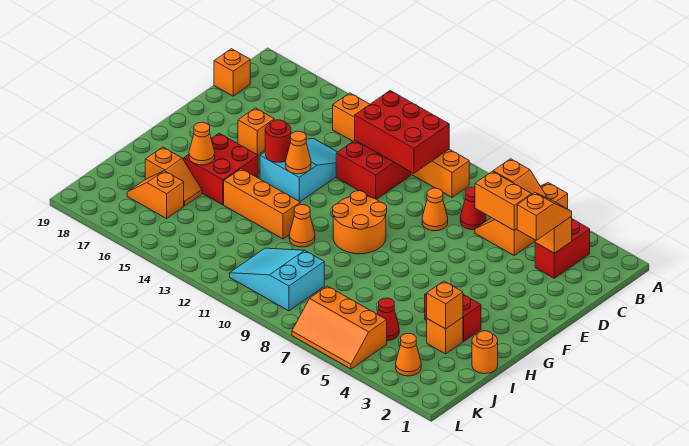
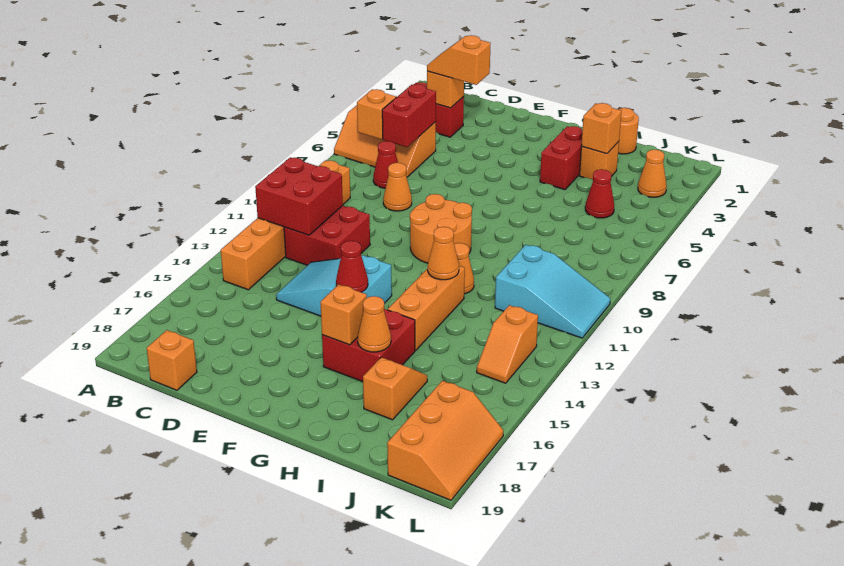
red brick B10:C12 level 2 -> red brick B11:C12 level 2
orange brick C5:C6 level 2 -> red brick C5:C6 level 2
orange brick E16 level 1 -> orange brick G16 level 2
orange cone F13 level 2 -> orange cone H12 level 2
red round brick F14 level 2 -> red cone F14 level 2
cyan slope J9:K11 level 1 top 9 -> cyan slope J10:L11 level 1 top J
orange slope J16:J17 level 1 top 16 -> orange slope K13:K14 level 1 top 13
orange slope K5:L7 level 1 top K -> orange slope K17:L19 level 1 top K

